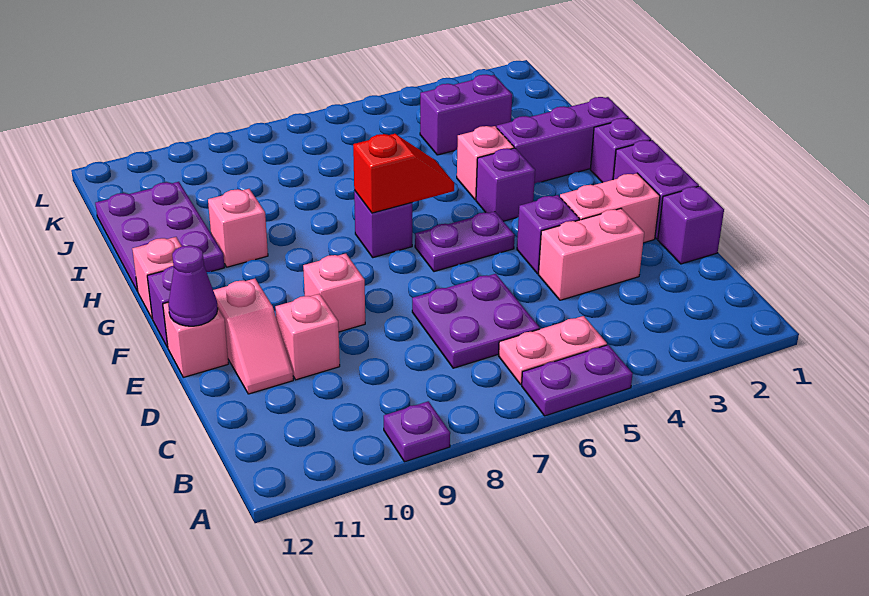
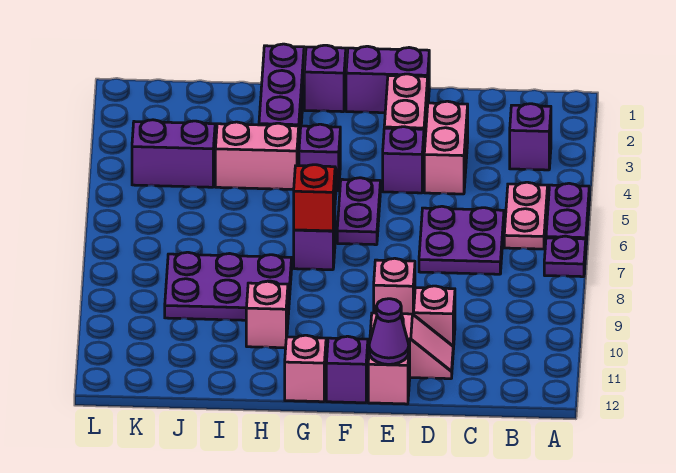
purple plate A9 level 1 -> purple plate A7 level 1
purple brick D1 level 1 -> purple brick B3 level 1
pink brick H4 level 1 -> pink brick H4:I4 level 1
purple plate H11:J12 level 1 -> purple plate H8:J9 level 1
purple brick J3:J4 level 1 -> purple brick J4:K4 level 1

